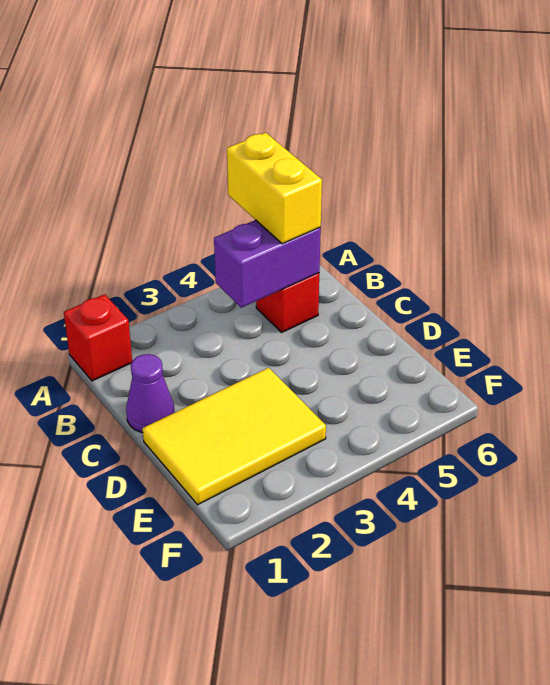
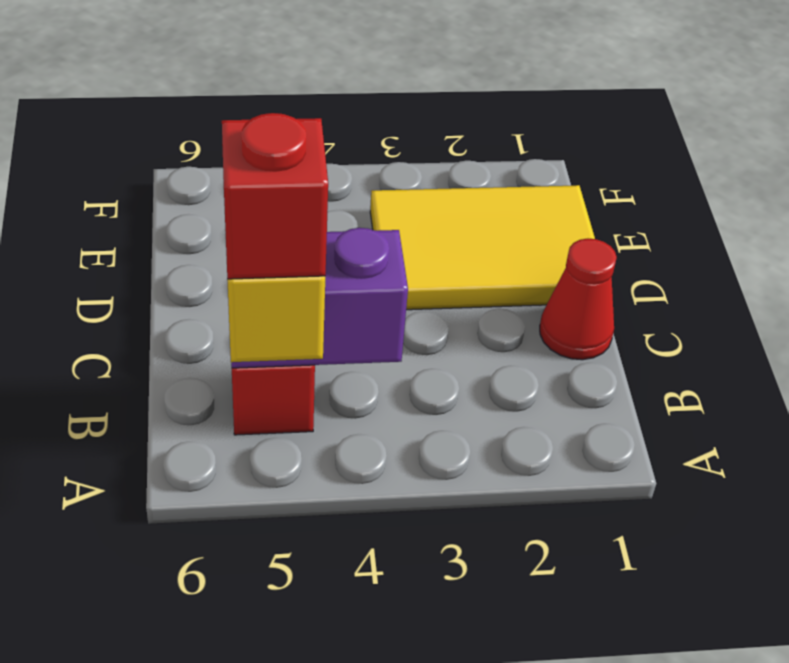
red brick A1 level 1 -> red brick A5 level 4
purple cone C1 level 1 -> red cone C1 level 1

